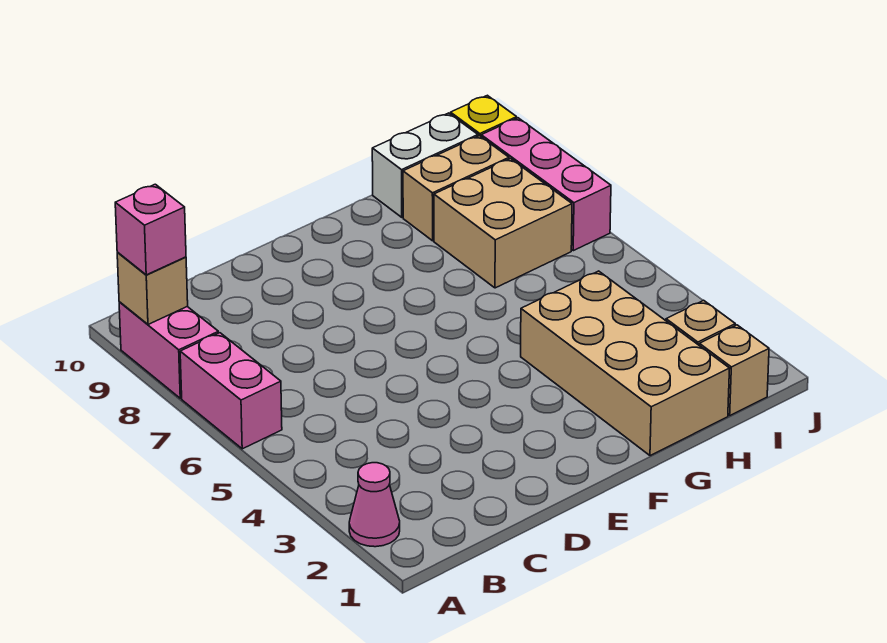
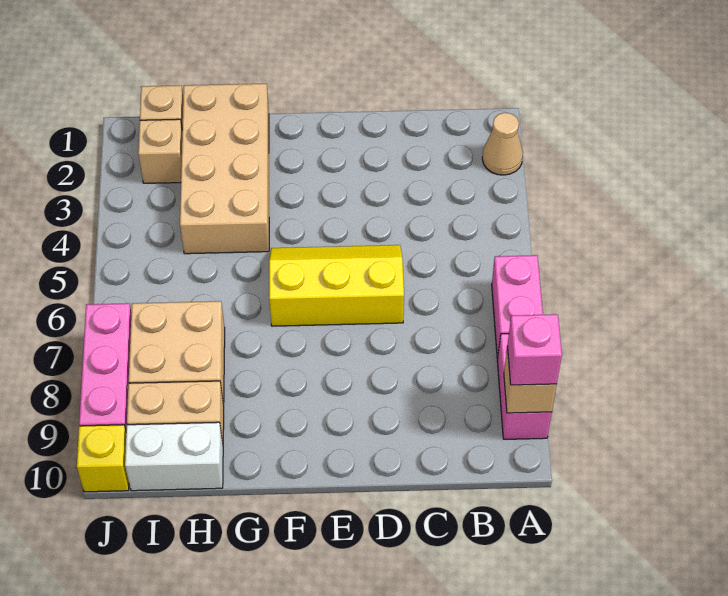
pink cone A2 level 1 -> tan cone A2 level 1
none -> yellow slope D5:F6 level 1 top 6

